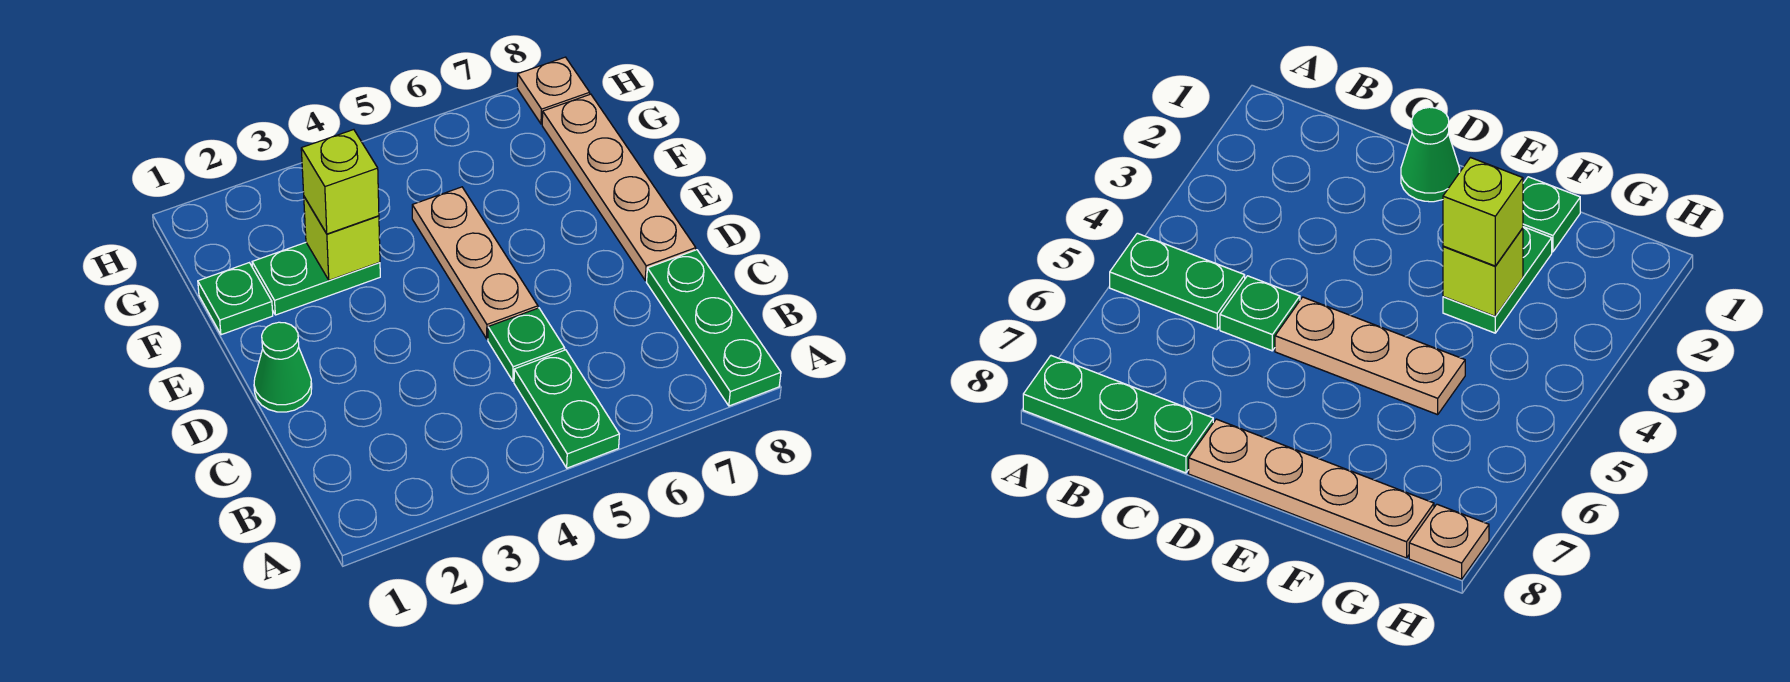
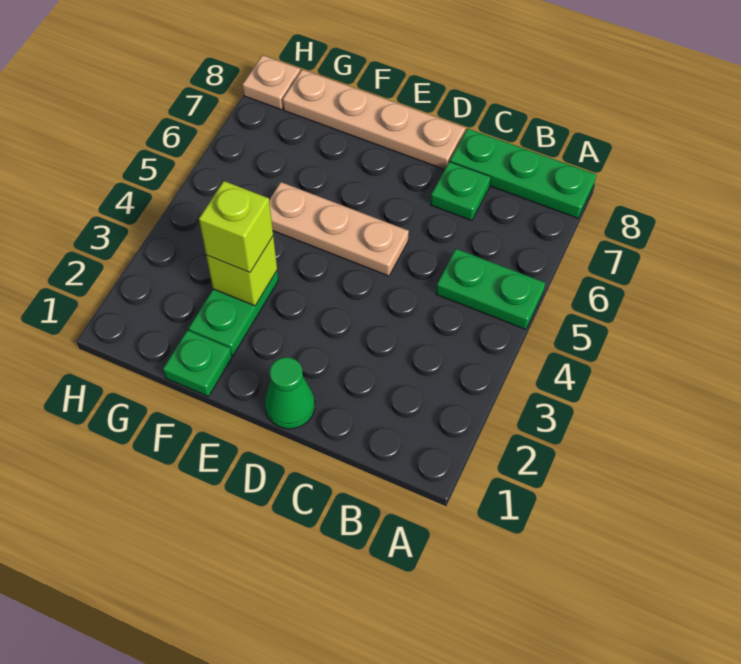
green plate C5 level 1 -> green plate C7 level 1

